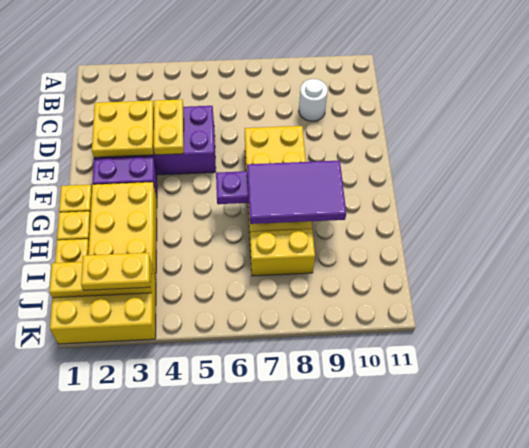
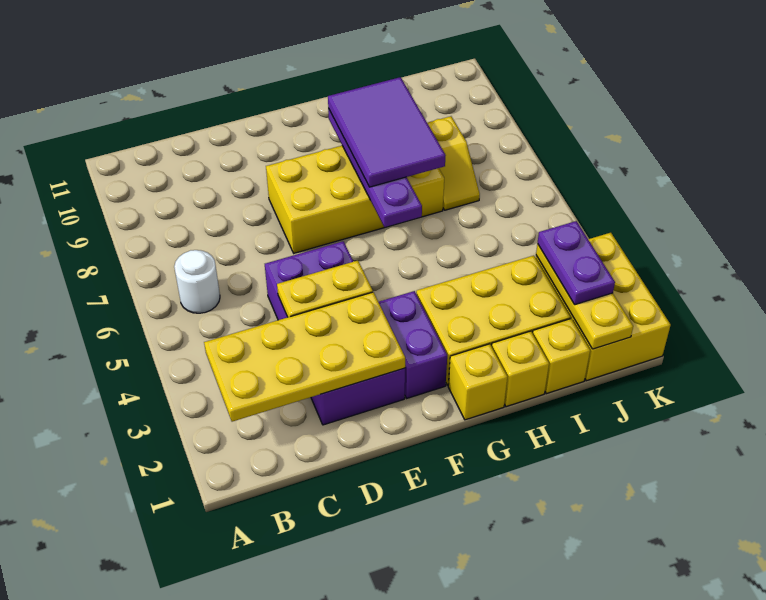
white round brick C9 level 1 -> white round brick B6 level 1
yellow plate D2:E3 level 2 -> yellow plate B2:E3 level 2
yellow brick I7:I8 level 1 -> yellow slope I7:I8 level 1 top 8
yellow plate J2:J3 level 3 -> purple plate J2:J3 level 3

